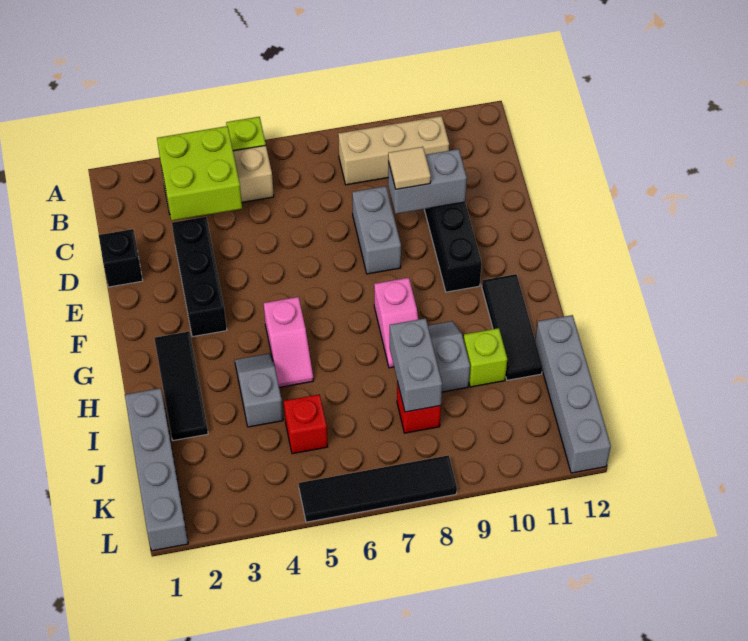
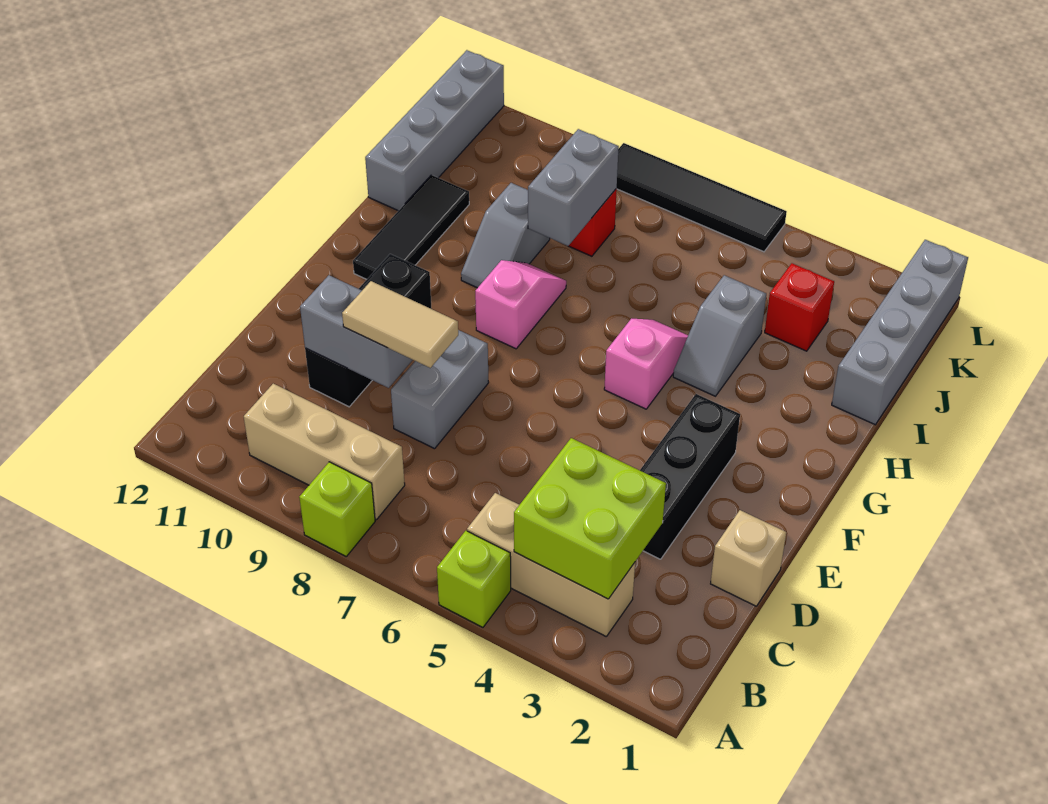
black brick D1 level 1 -> tan brick D1 level 1
tan tile D9 level 3 -> tan tile D8:D9 level 3
black tile G2:I2 level 1 -> none
lime brick I10 level 1 -> lime brick A8 level 1
red brick J5 level 1 -> red brick J3 level 1

